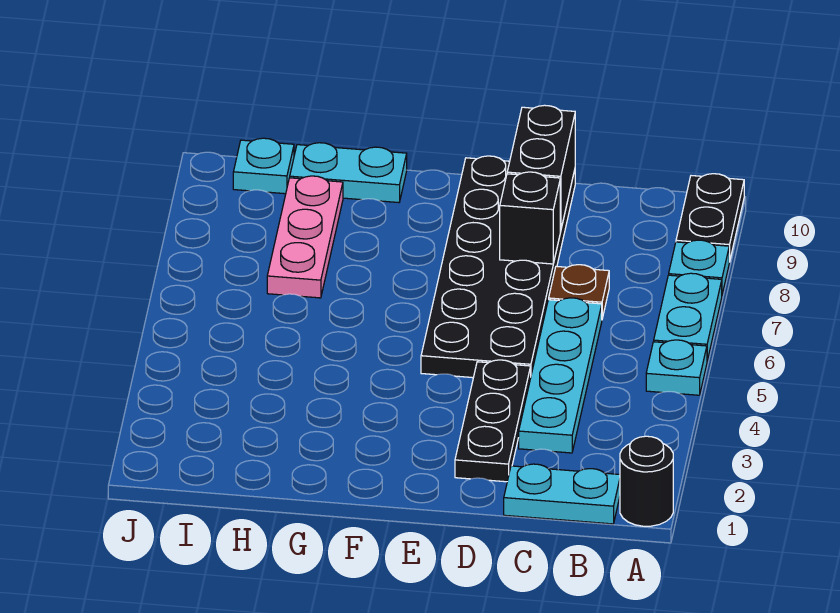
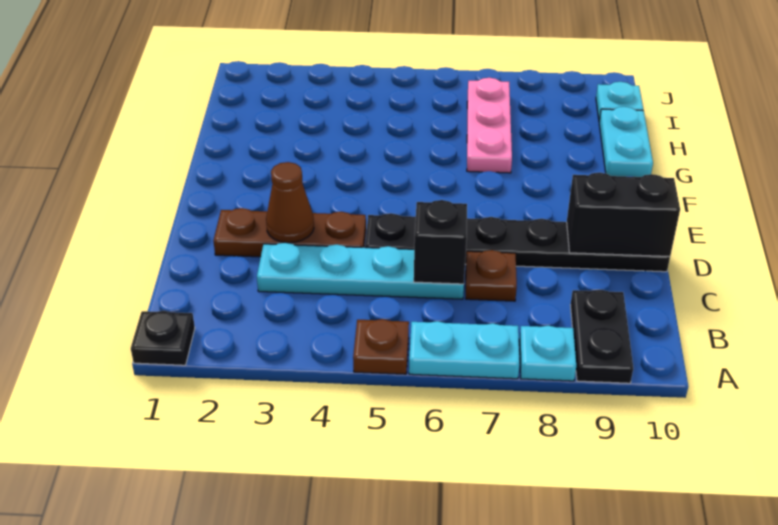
black round brick A1 level 1 -> black plate A1 level 1
cyan plate A5 level 1 -> brown plate A5 level 1
black plate A9:A10 level 1 -> black plate A9:B9 level 1
cyan plate B1:C1 level 1 -> none
black plate D2:D4 level 1 -> brown plate D2:D4 level 1
none -> brown cone D3 level 2
black plate D5:E10 level 1 -> black plate D5:D10 level 1
black brick D8 level 2 -> black brick C6 level 2
pink plate H7:H9 level 1 -> pink plate G7:I7 level 1

